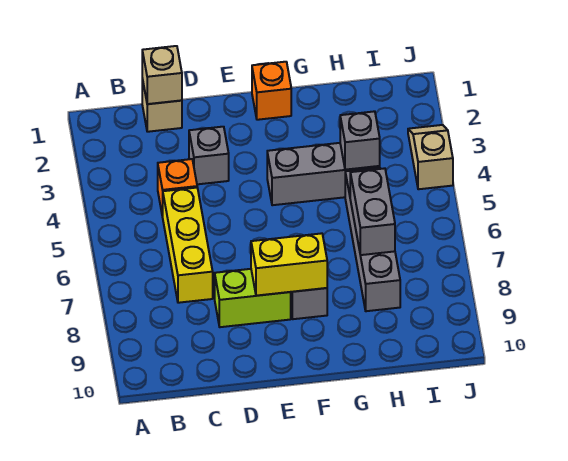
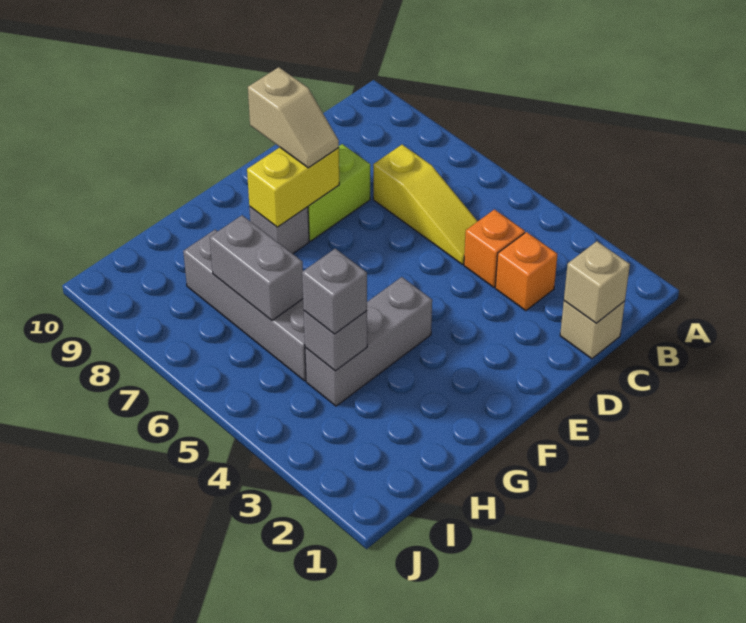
yellow brick C5:C7 level 1 -> yellow slope C5:C7 level 1 top 7
grey brick D3 level 1 -> grey brick H4 level 3
orange brick F1 level 1 -> orange brick C3 level 1
tan slope J3:J4 level 1 top 4 -> tan slope E8:E9 level 3 top 9

